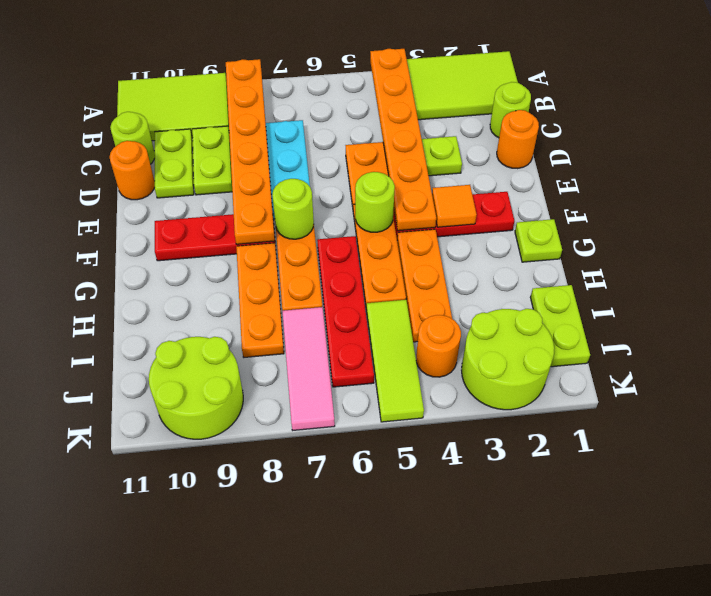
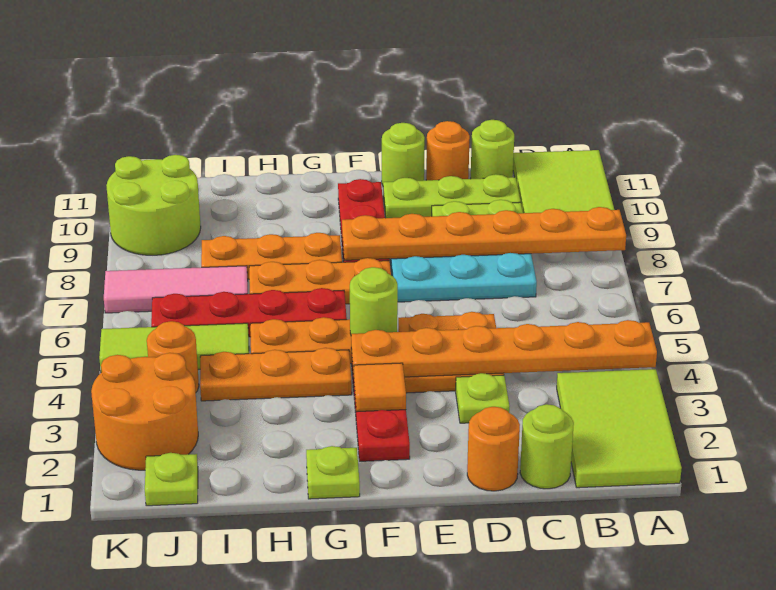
lime plate C10:D10 level 1 -> lime plate C10:E10 level 1
lime round brick F7 level 2 -> lime round brick E11 level 1
lime plate I1:J1 level 1 -> lime plate J1 level 1
lime round brick J2:K3 level 1 -> orange round brick J2:K3 level 1

